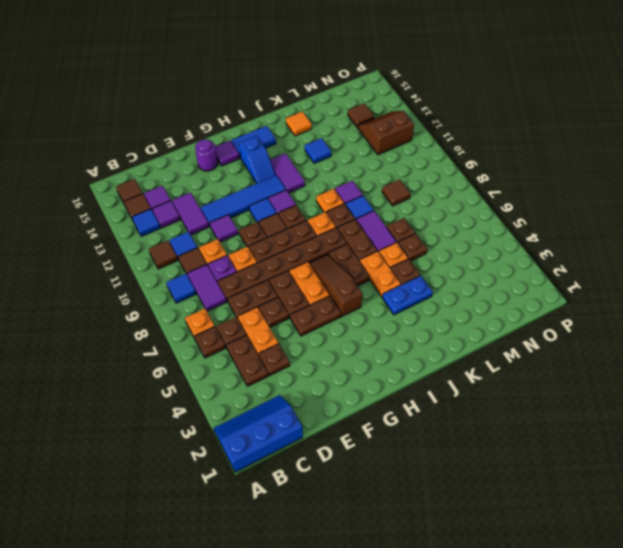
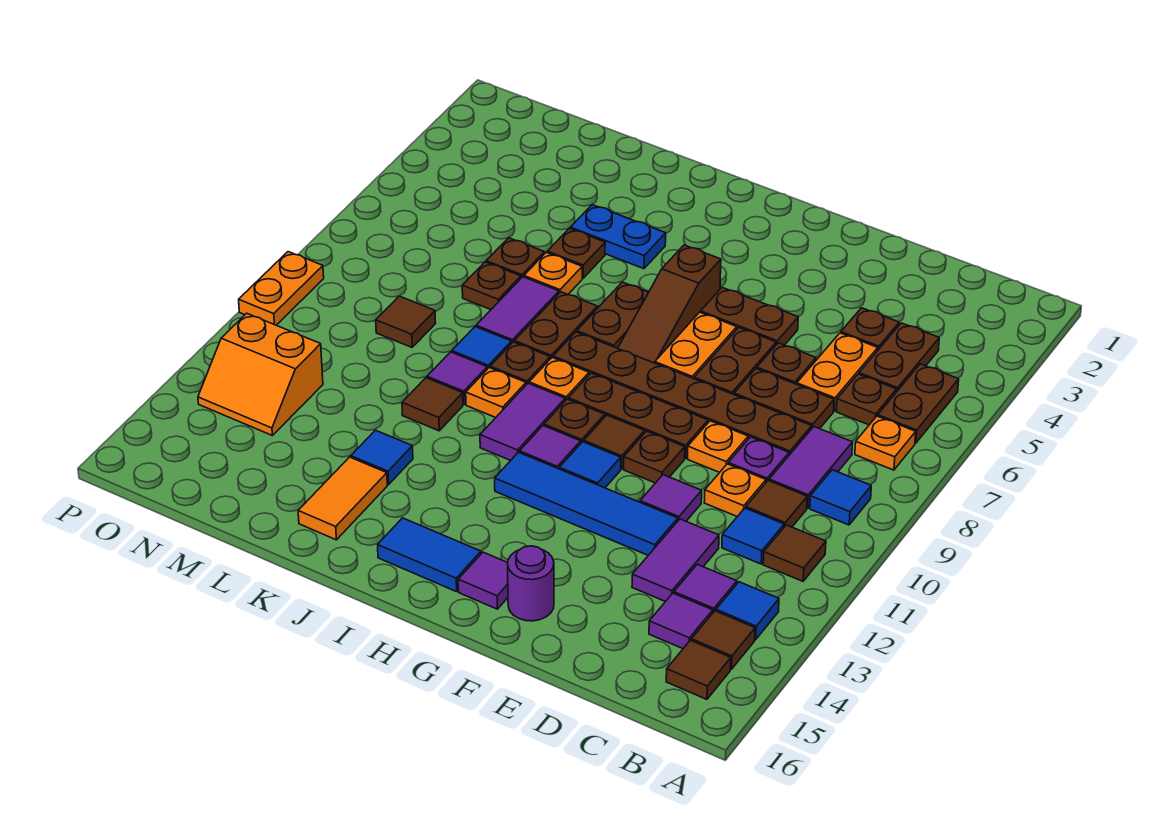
blue slope A1:C2 level 1 top 1 -> none
brown plate B6 level 1 -> brown plate B5:B6 level 1
blue slope H13:H14 level 1 top 14 -> none
purple tile I12:I13 level 1 -> purple tile I10:I11 level 1
orange plate J5:J6 level 1 -> orange plate P9:P10 level 1
orange tile K15 level 1 -> orange tile K14:K15 level 1
brown slope N12:O13 level 1 top 12 -> orange slope N12:O13 level 1 top 12
brown tile N14 level 1 -> brown tile K11 level 1

